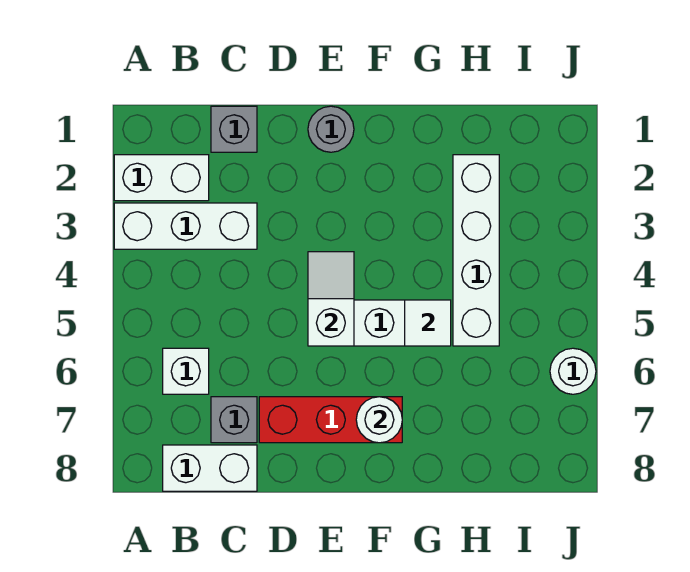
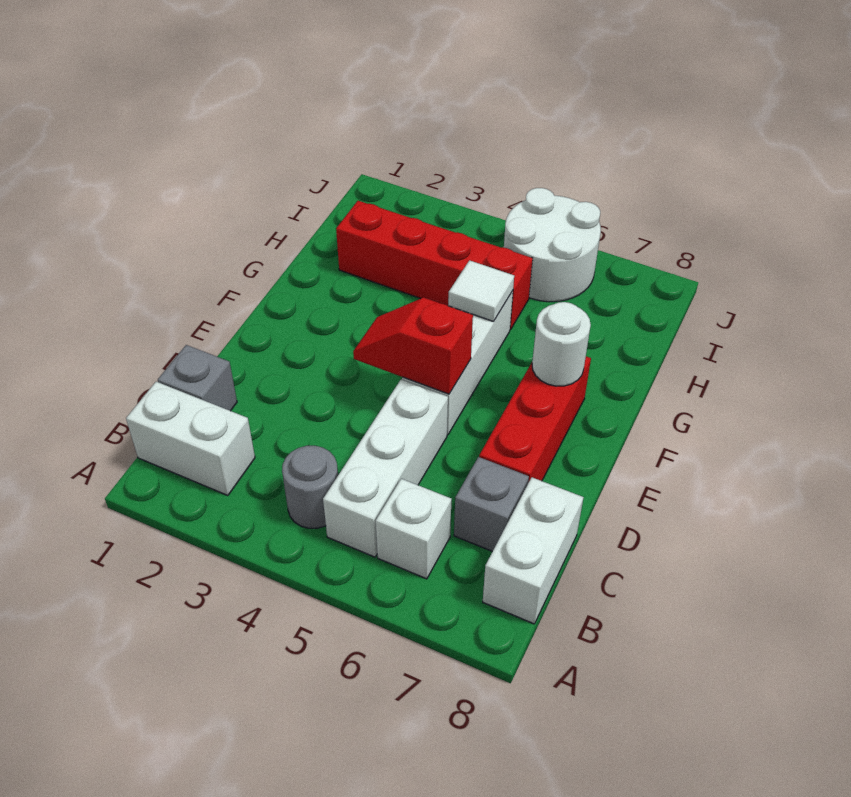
white brick A2:B2 level 1 -> white brick B1:B2 level 1
white brick A3:C3 level 1 -> white brick B5:D5 level 1
grey round brick E1 level 1 -> grey round brick B4 level 1
white slope E4:E5 level 2 top 5 -> red slope E4:E5 level 2 top 5
white brick H2:H5 level 1 -> red brick H2:H5 level 1
white round brick J6 level 1 -> white round brick I5:J6 level 1

